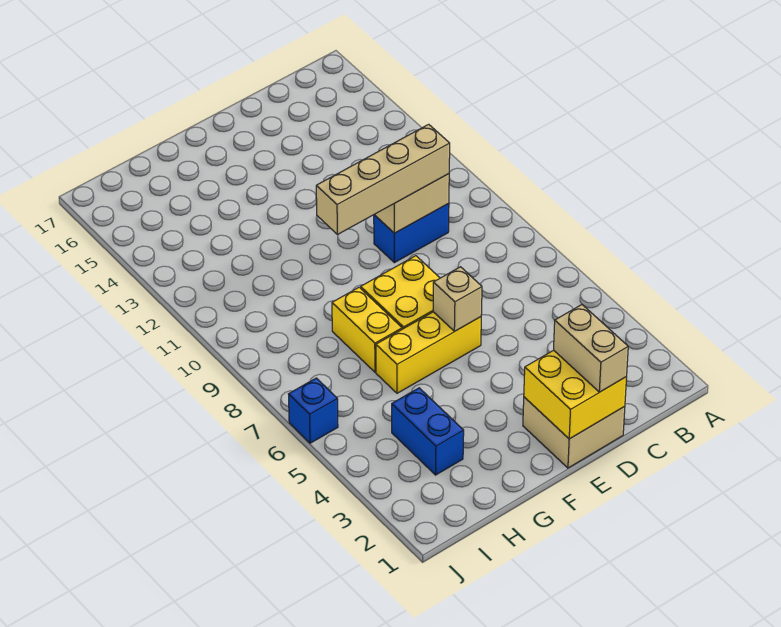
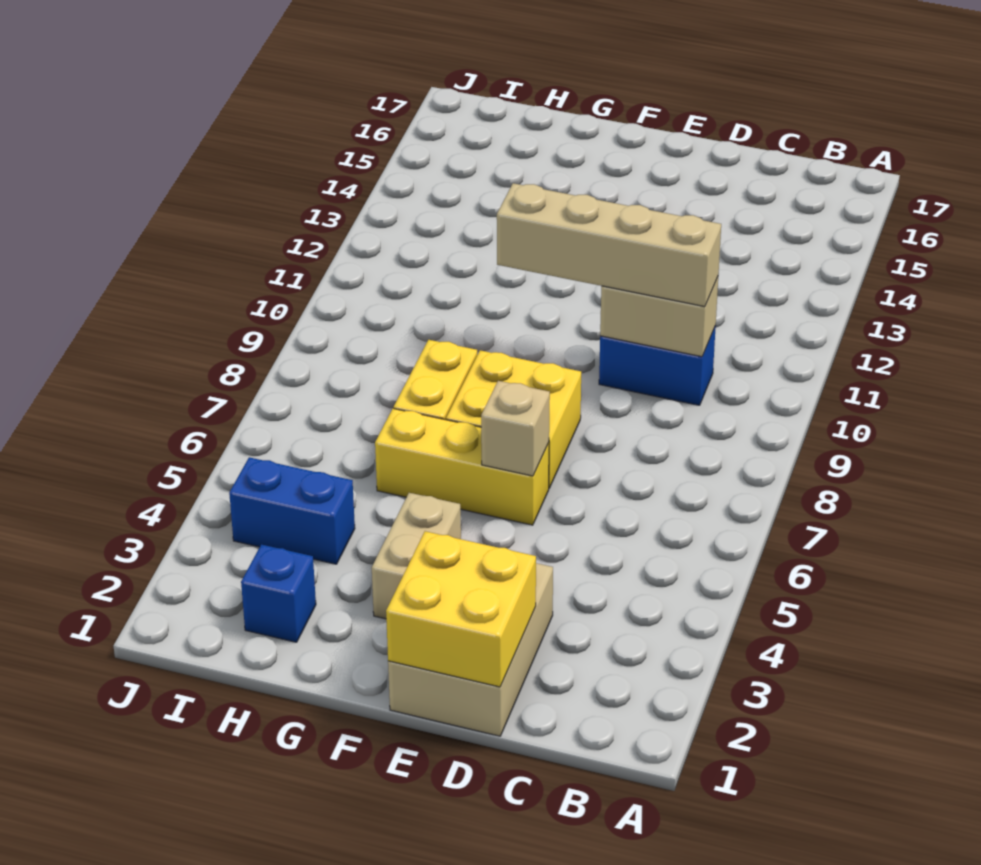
tan brick D1:E2 level 1 -> tan brick D1:E3 level 1
tan brick D1:D2 level 3 -> tan brick F3:F4 level 1
blue brick H3:H4 level 1 -> blue brick H4:I4 level 1
blue brick J6 level 1 -> blue brick H2 level 1

